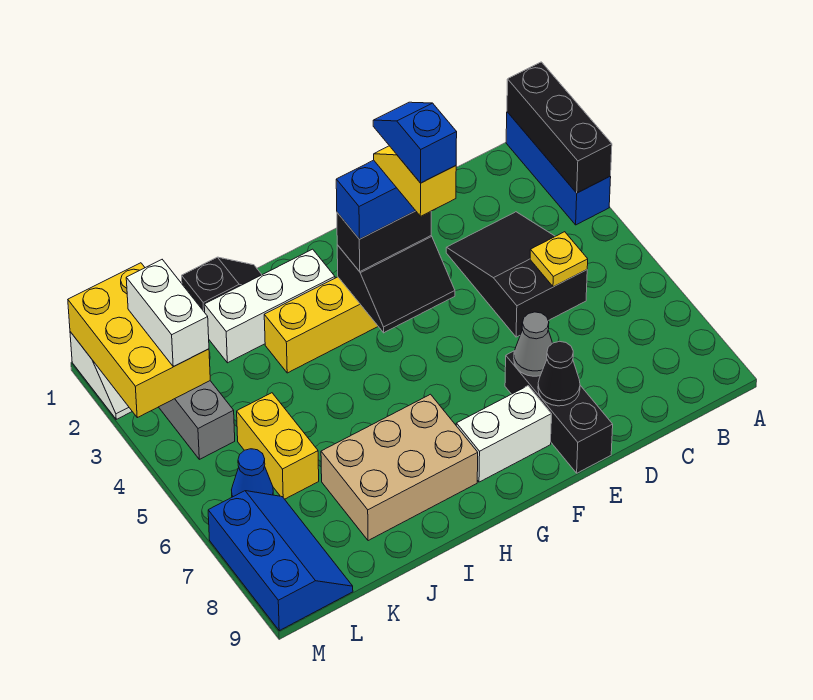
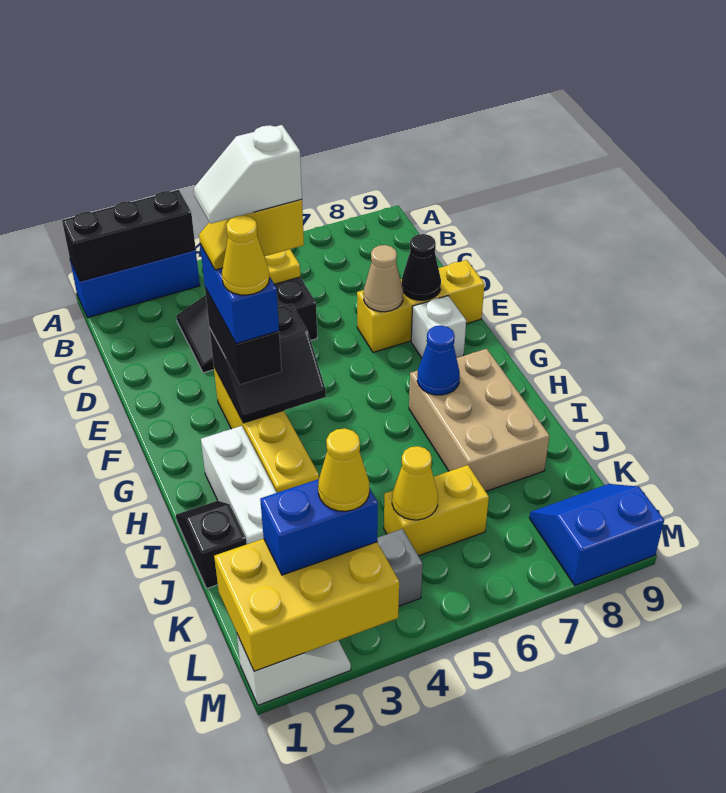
black brick E7:E9 level 1 -> yellow brick E7:E9 level 1
grey cone E7 level 2 -> tan cone E7 level 2
black slope F3:G4 level 2 top 3 -> black slope F3:G4 level 2 top F
blue slope F3:F4 level 6 top 4 -> white slope F3:F4 level 6 top 4
white brick F8:G8 level 1 -> white brick F8 level 1
none -> yellow cone G3 level 5
none -> yellow cone K5 level 2
white brick L2:L3 level 3 -> blue brick L2:L3 level 3
none -> yellow cone L3 level 4
blue cone L6 level 1 -> blue cone H7 level 2
blue slope L7:M9 level 1 top M -> blue slope L8:M9 level 1 top M

